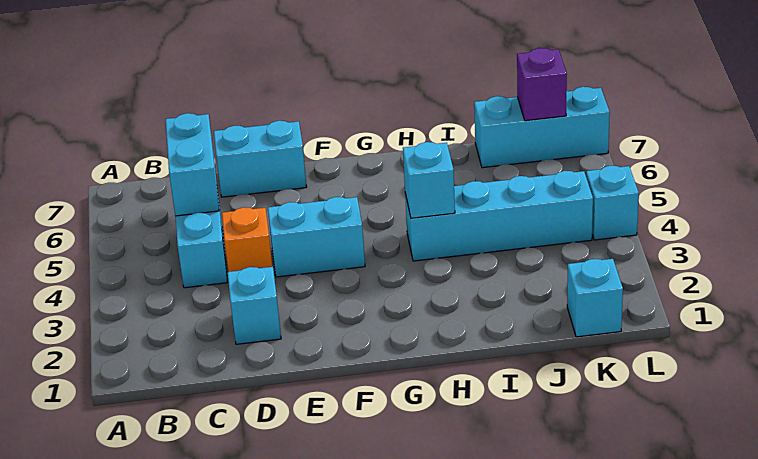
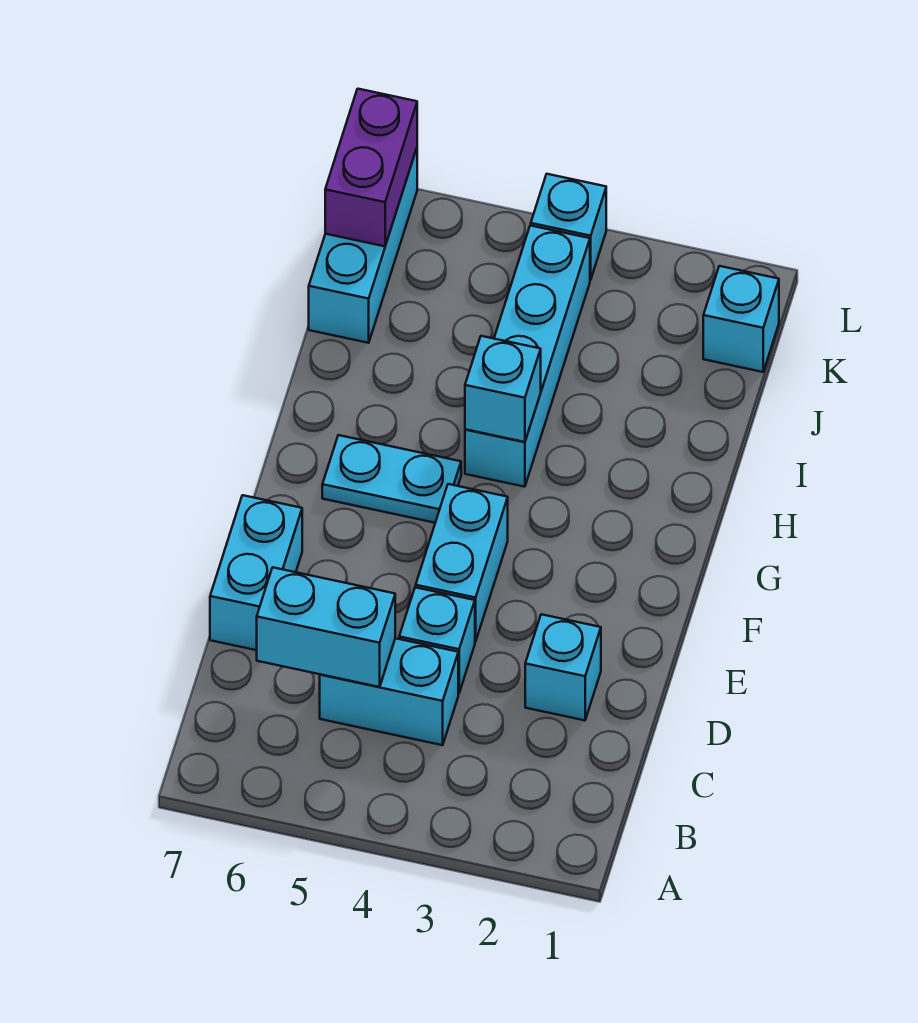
orange brick D4 level 1 -> cyan brick D4 level 1
none -> cyan plate G5:G6 level 1
purple brick K7 level 2 -> purple brick K7:L7 level 2

